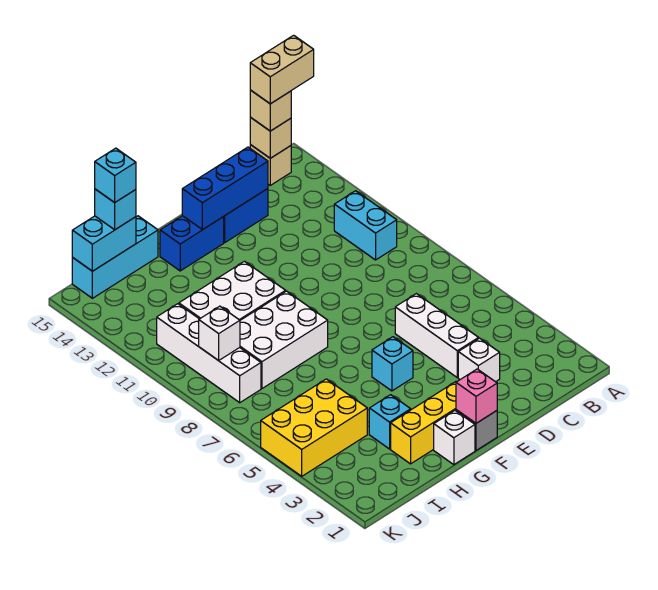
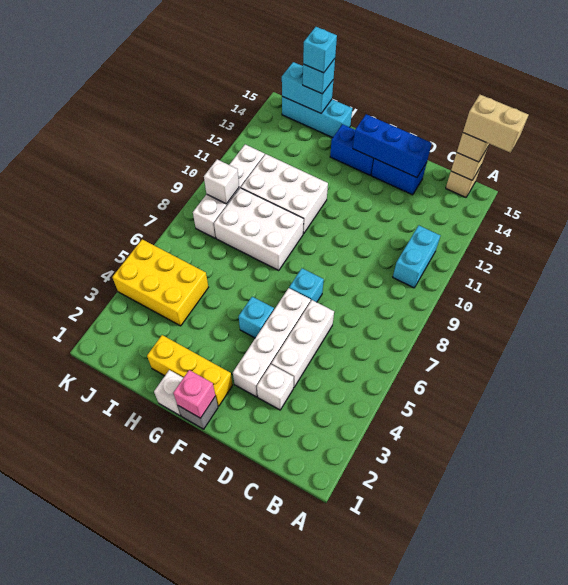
none -> white brick E3:E6 level 1
cyan brick H3 level 1 -> cyan brick E7 level 1

